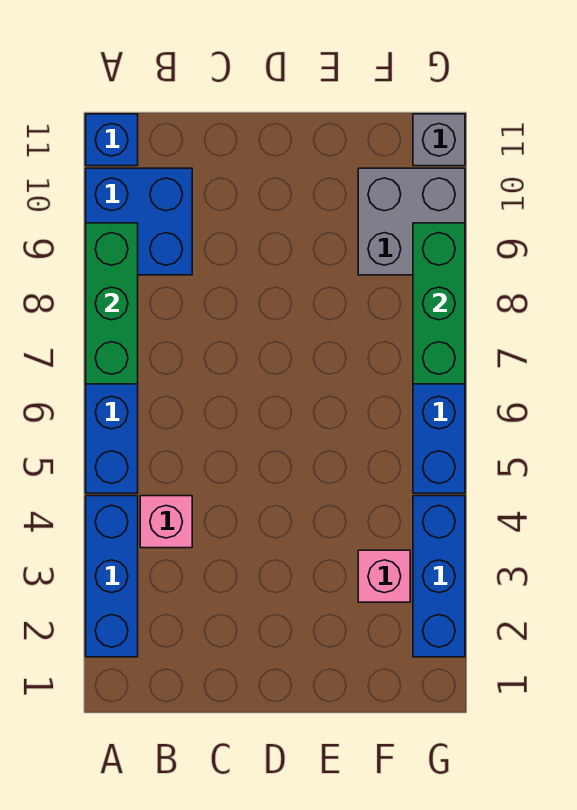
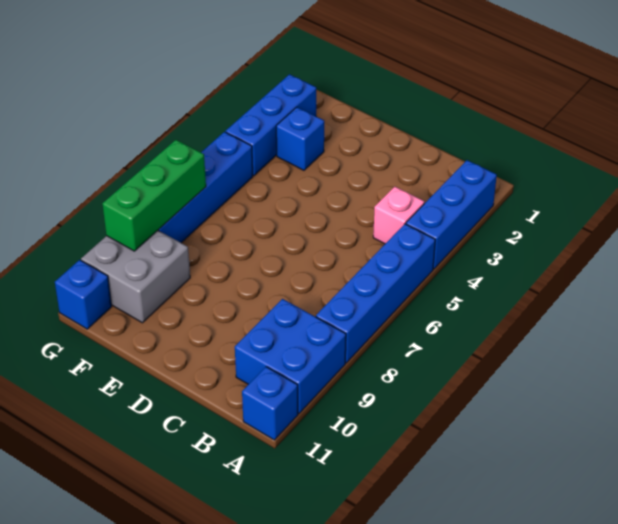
green brick A7:A9 level 2 -> none
pink brick F3 level 1 -> blue brick F3 level 1
grey brick G11 level 1 -> blue brick G11 level 1

